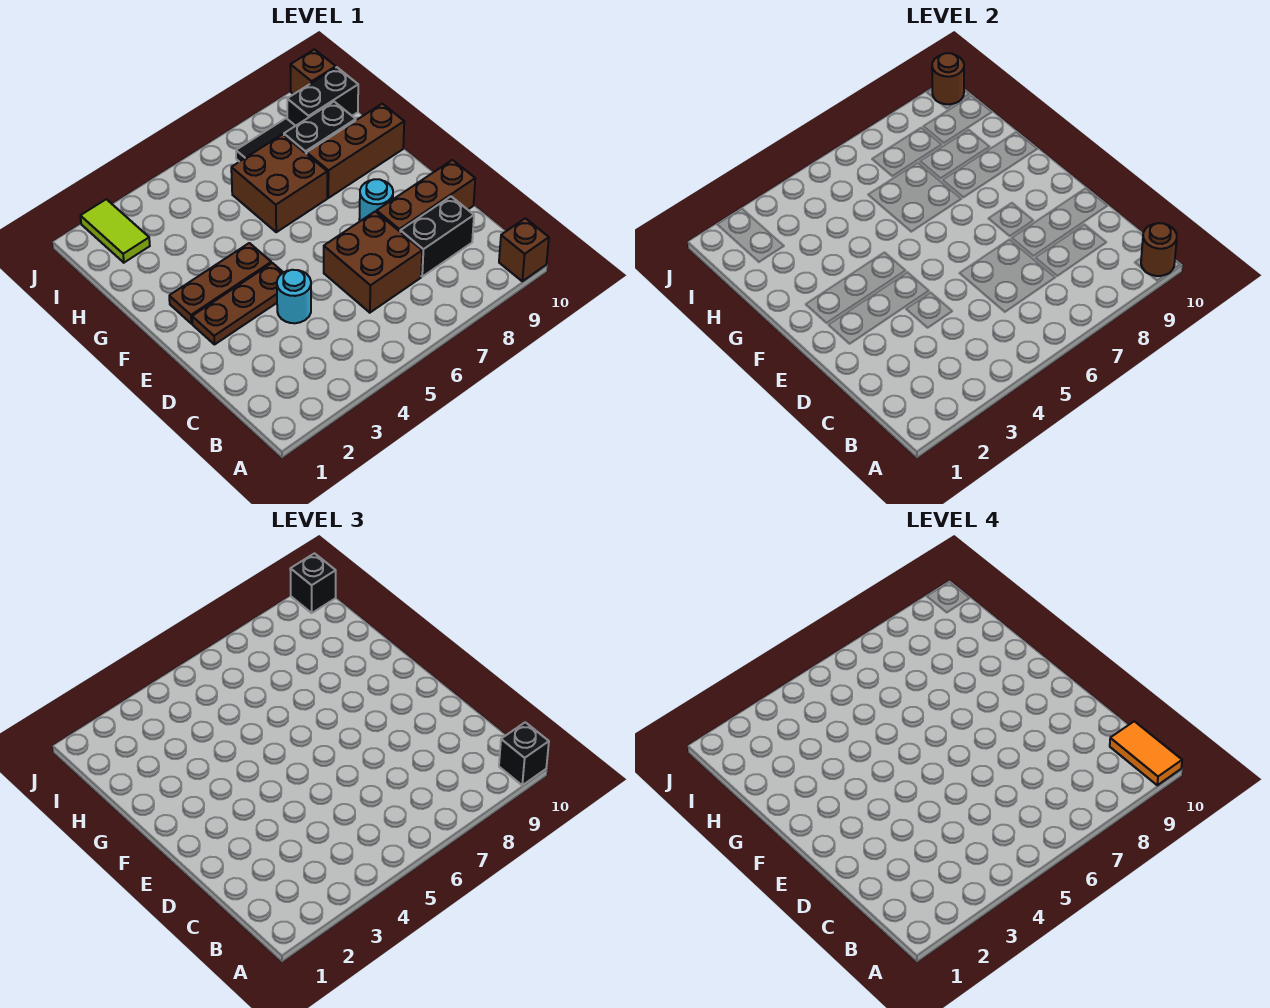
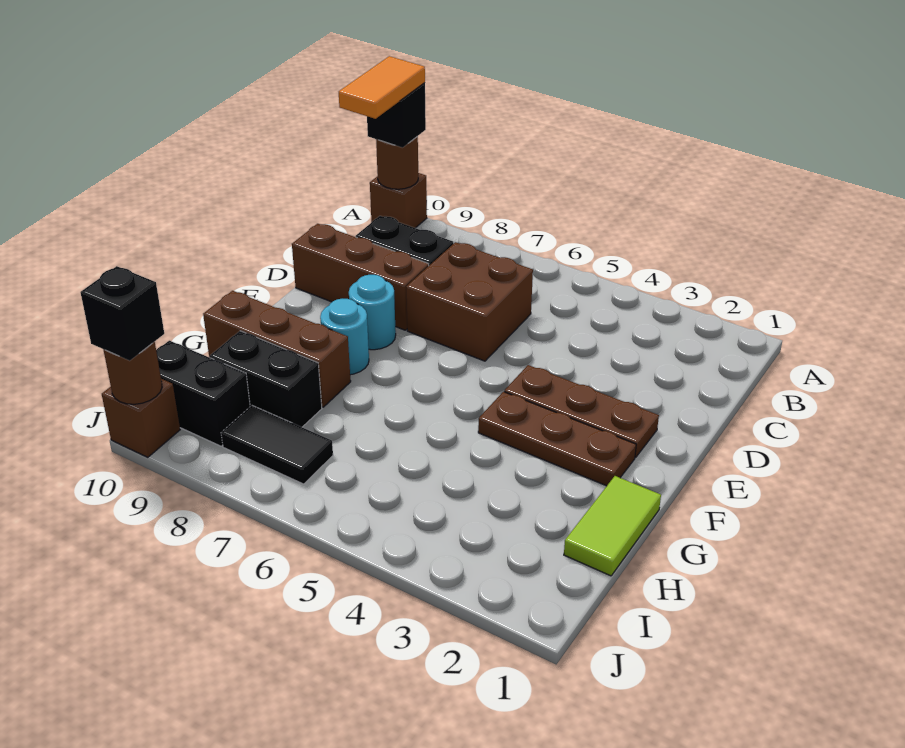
cyan round brick D4 level 1 -> cyan round brick F8 level 1
brown brick G6:H7 level 1 -> none
lime tile I2:J2 level 1 -> lime tile G1:H1 level 1

